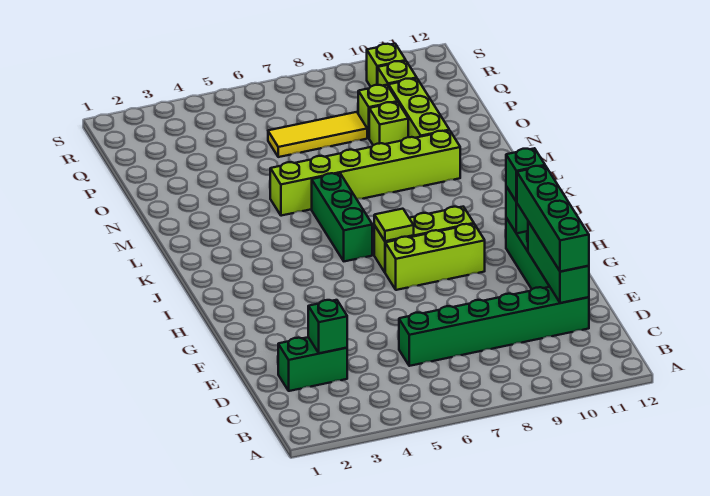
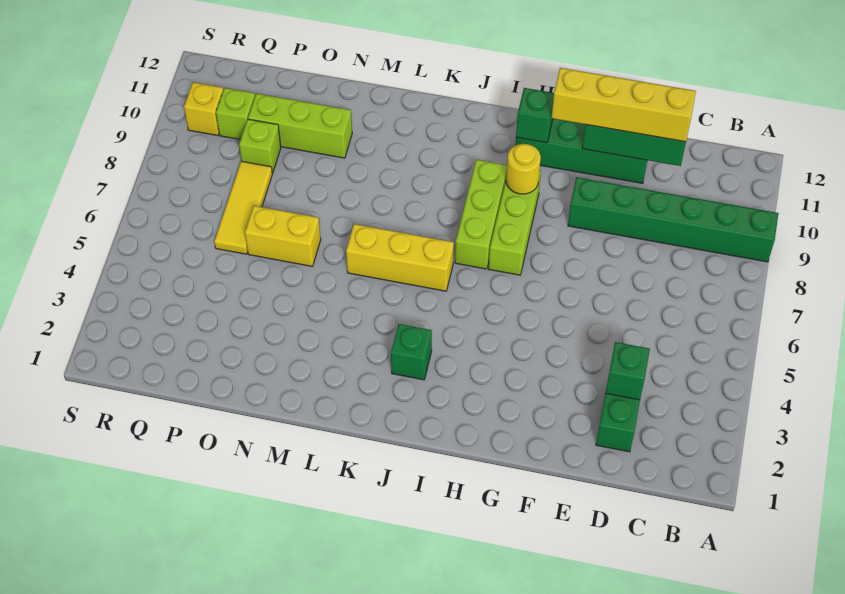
green brick D6:D11 level 1 -> green brick A9:F9 level 1
green brick D11:G11 level 3 -> yellow brick D11:G11 level 3
none -> yellow round brick H9 level 2
green brick H11 level 3 -> green brick J3 level 1
lime tile I7 level 2 -> none
green brick J6:L6 level 1 -> yellow brick J6:L6 level 1
lime brick M5:M10 level 1 -> none
none -> yellow brick N6:O6 level 1
lime brick O9 level 1 -> none
lime brick R10 level 1 -> yellow brick R10 level 1

